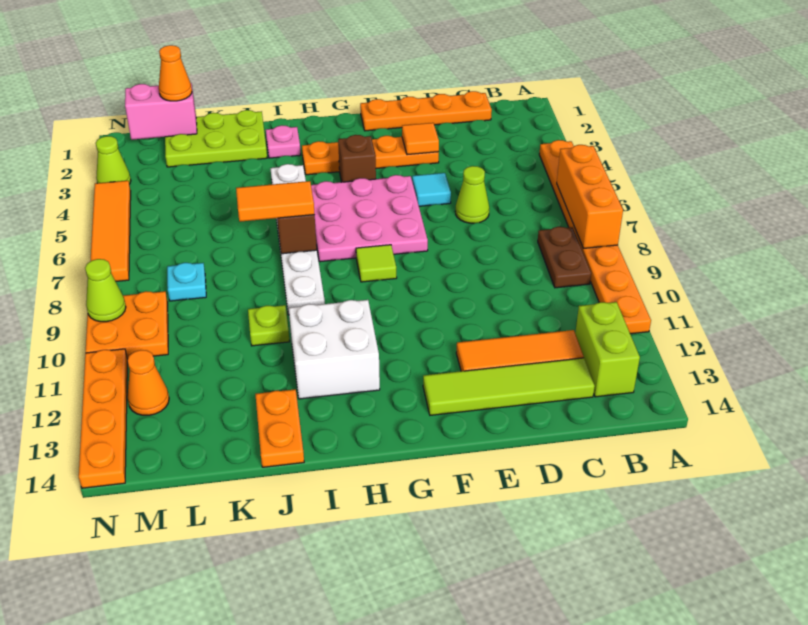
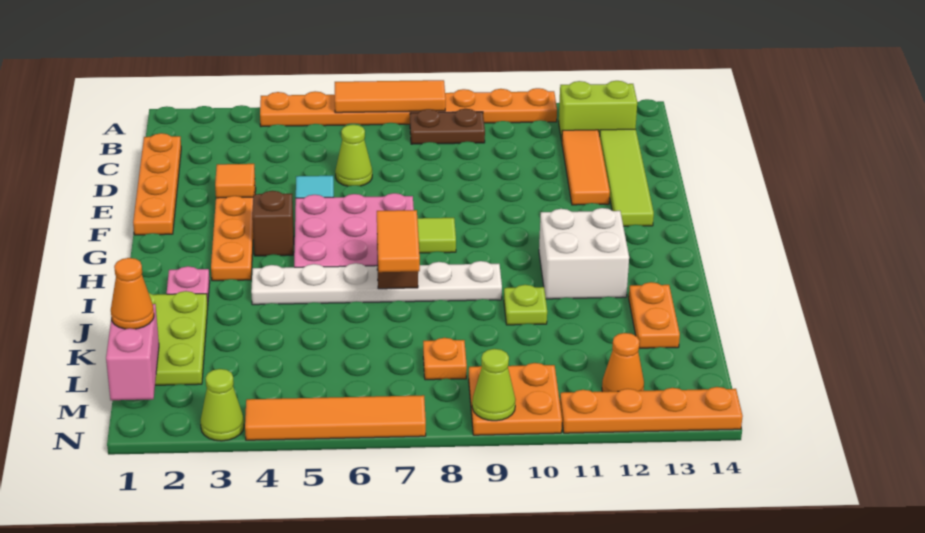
orange brick A6:A8 level 2 -> orange tile A6:A8 level 2
orange plate J13:J14 level 1 -> orange plate J13:K13 level 1
cyan plate L8 level 1 -> orange plate L8 level 1

